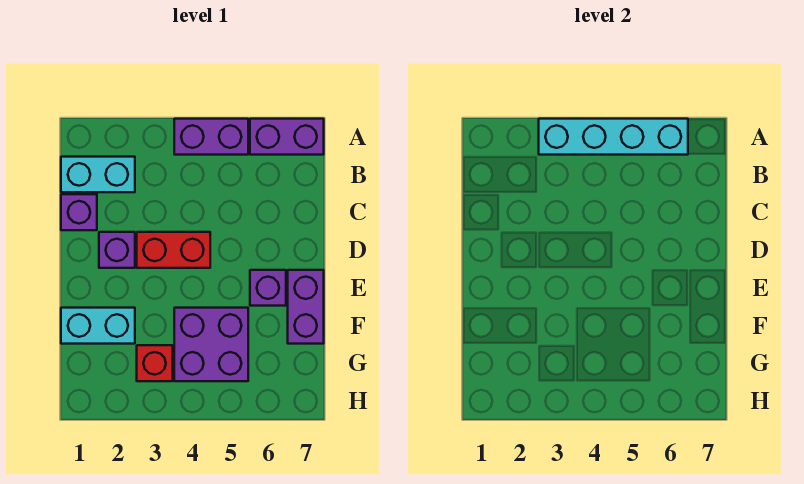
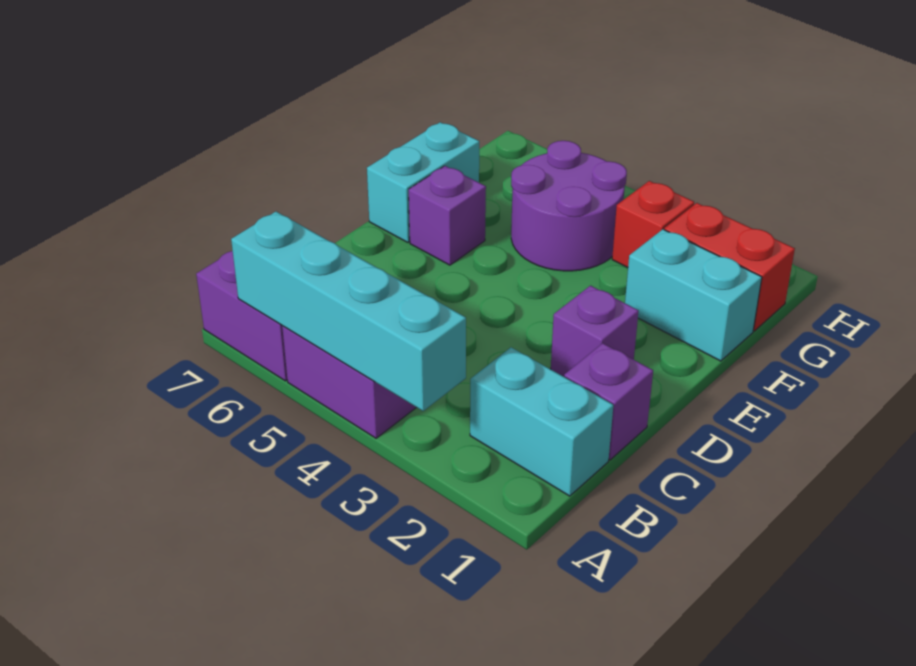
red brick D3:D4 level 1 -> red brick G1:G2 level 1
purple brick E7:F7 level 1 -> cyan brick E7:F7 level 1
purple brick F4:G5 level 1 -> purple round brick F4:G5 level 1

